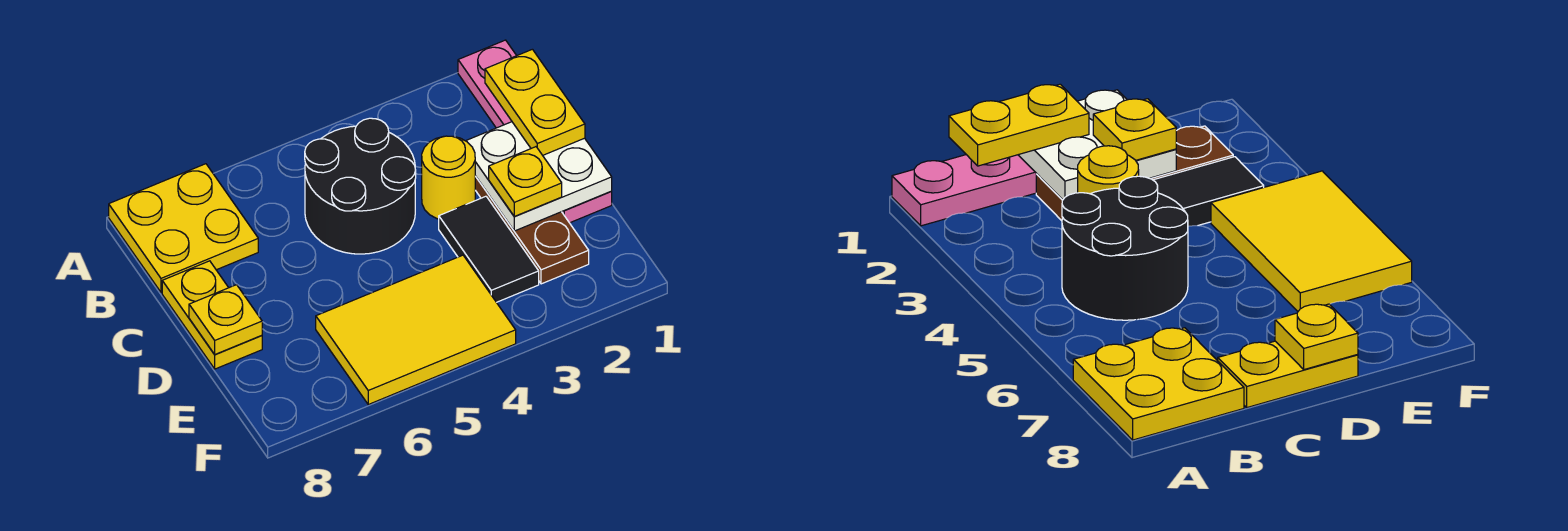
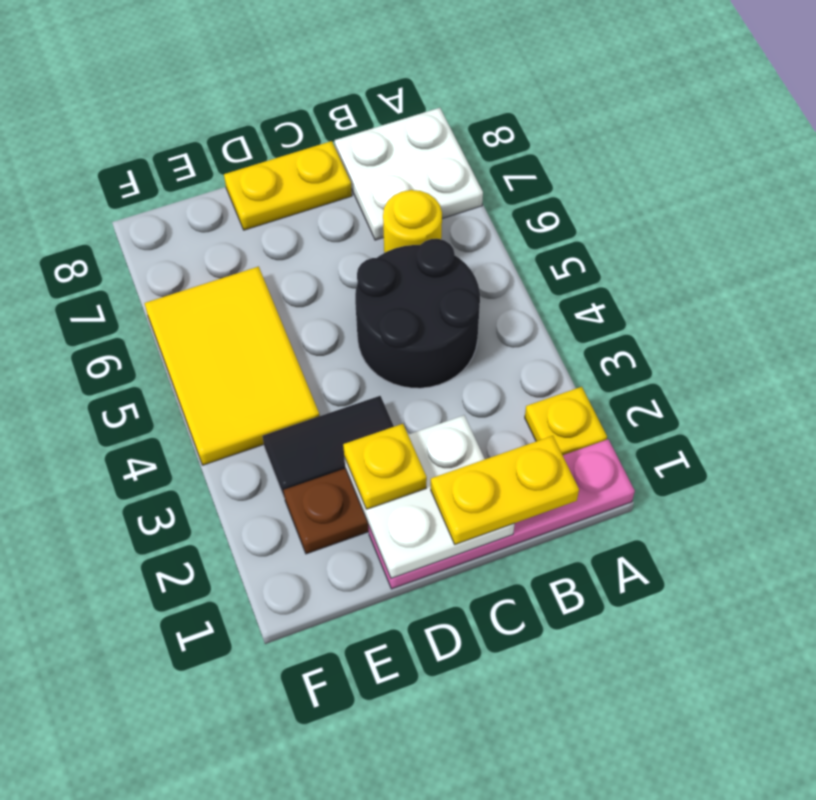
yellow plate A7:B8 level 1 -> white plate A7:B8 level 1
yellow round brick C3 level 1 -> yellow round brick B6 level 1
yellow plate D8 level 2 -> yellow plate A2 level 1

